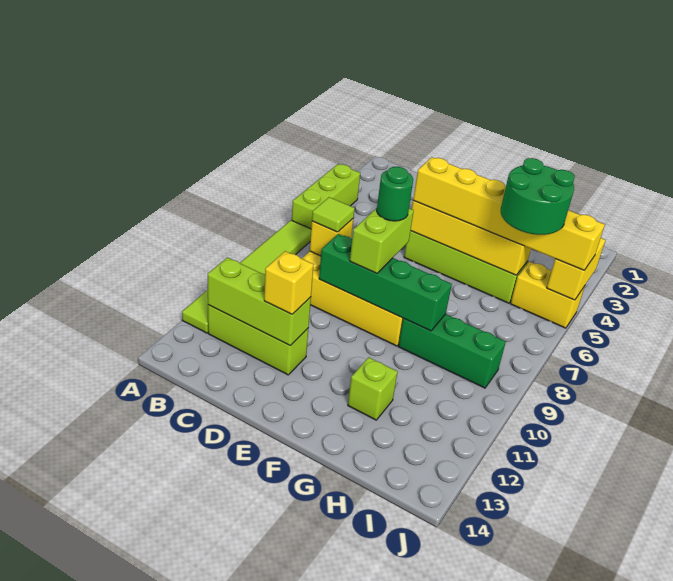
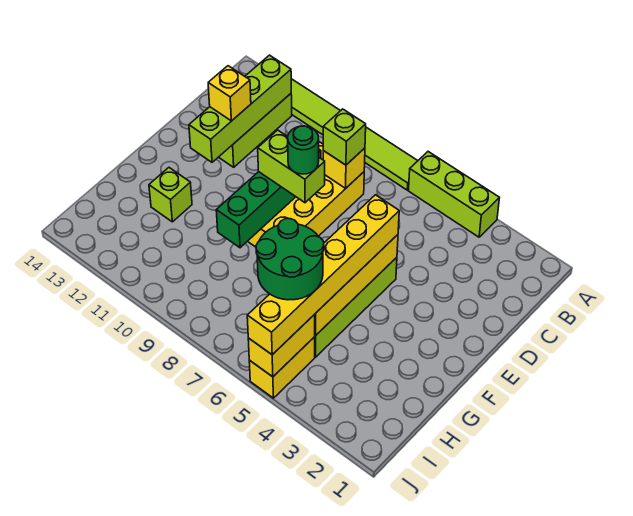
lime brick B12:D12 level 2 -> lime brick B12:E12 level 2
lime tile C8 level 3 -> lime brick C8 level 3
green brick G9:I9 level 1 -> none
yellow brick J4:J5 level 2 -> yellow brick I5:J5 level 2

